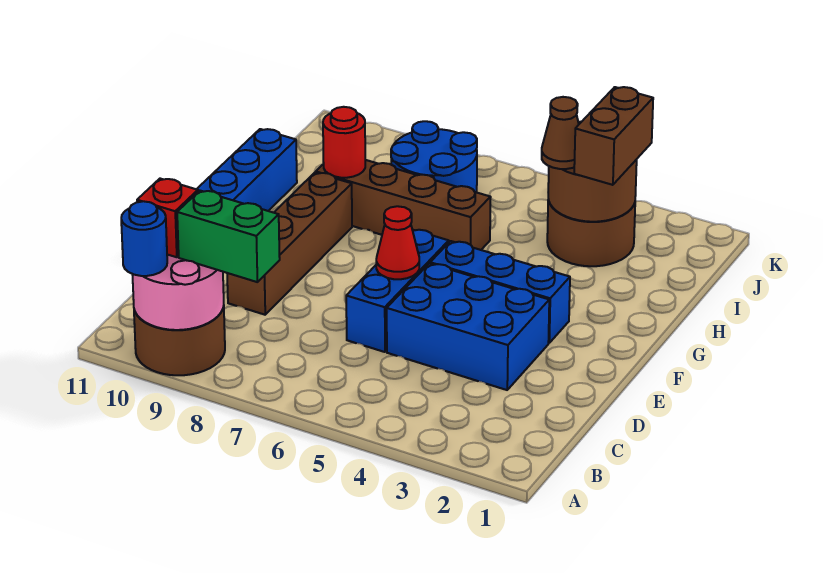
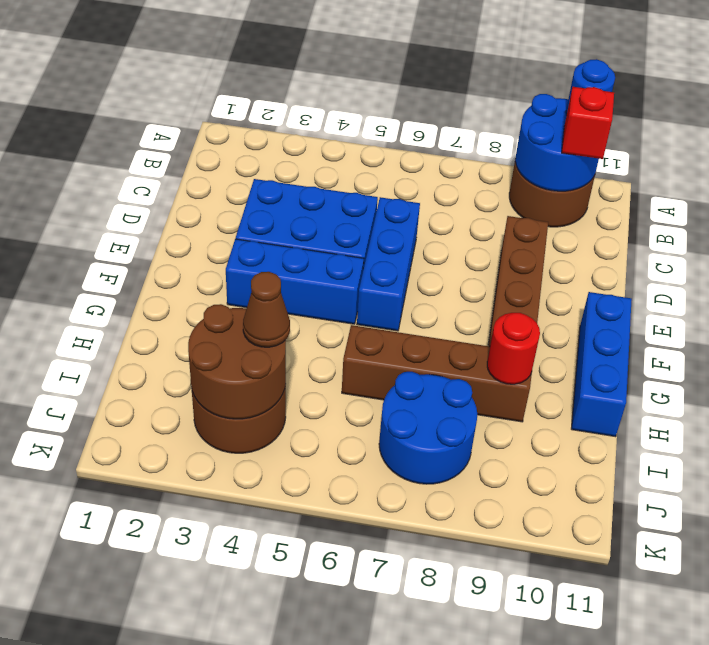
pink round brick A9:B10 level 2 -> blue round brick A9:B10 level 2
green brick B8:B9 level 3 -> none
red cone E6 level 2 -> none
brown brick I3:J3 level 3 -> none

